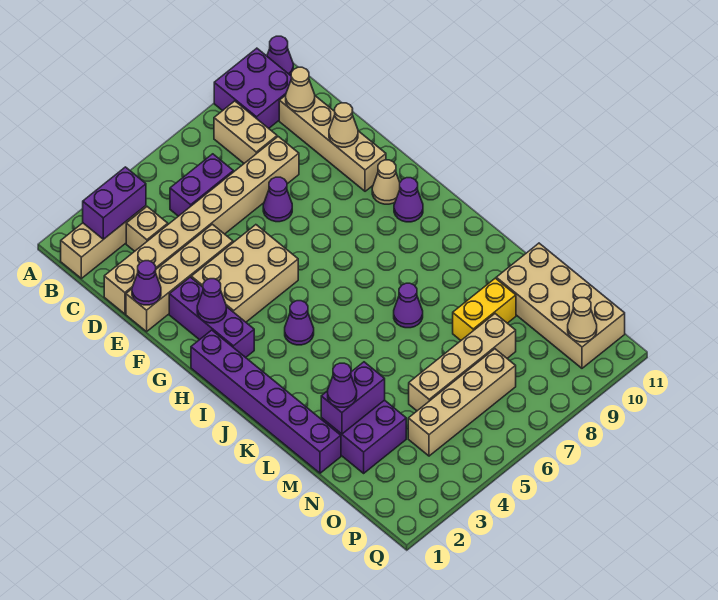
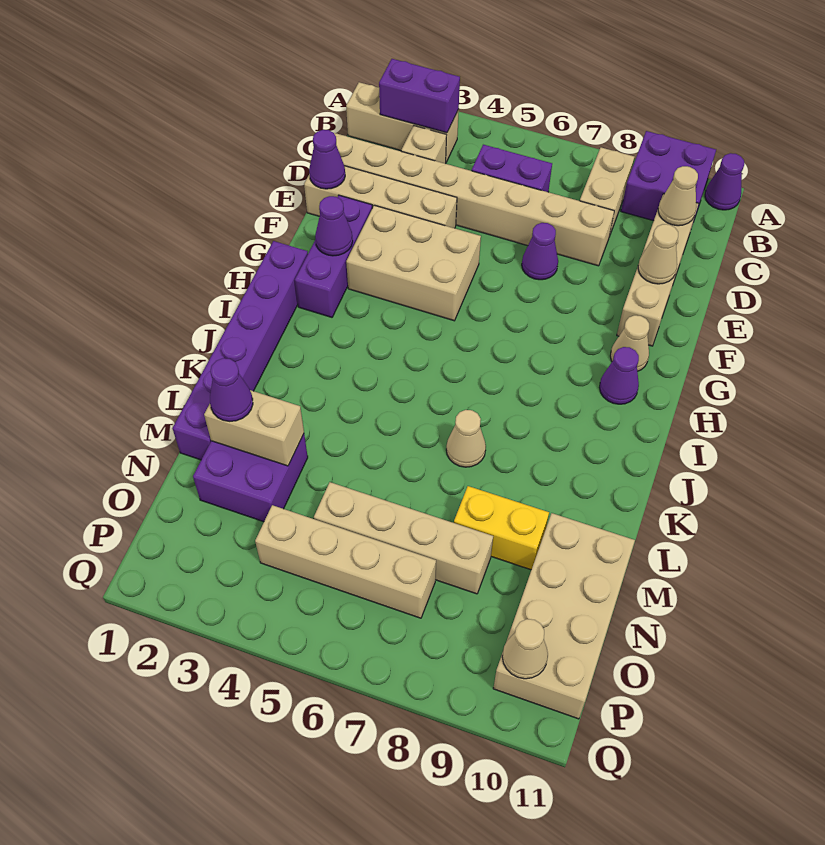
purple cone I4 level 1 -> none
purple cone K7 level 1 -> tan cone K7 level 1
purple brick M2:M3 level 2 -> tan brick M2:M3 level 2

